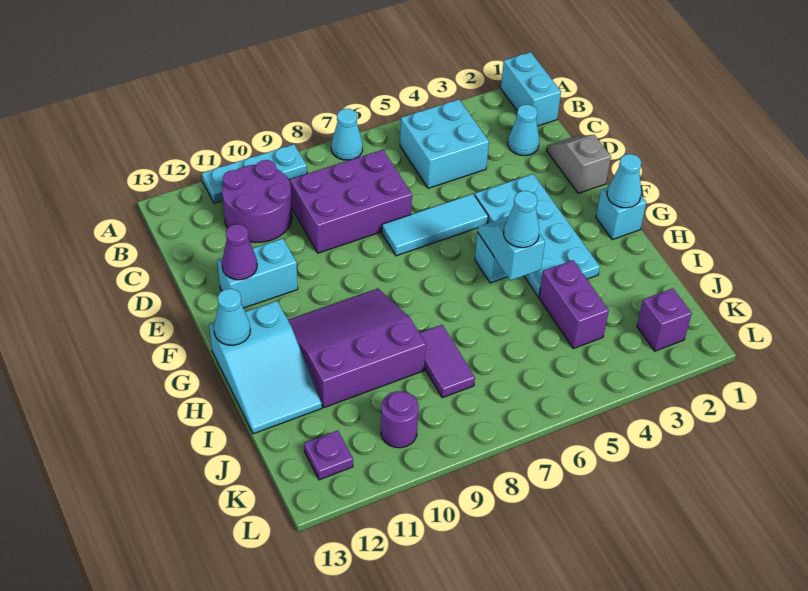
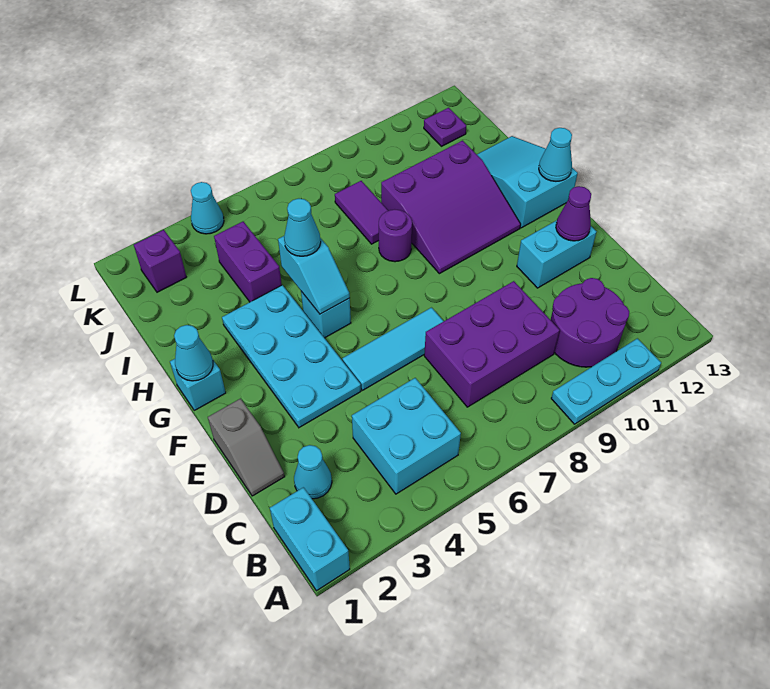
cyan cone A7 level 1 -> cyan cone L4 level 1
purple round brick K10 level 1 -> purple round brick H8 level 1

